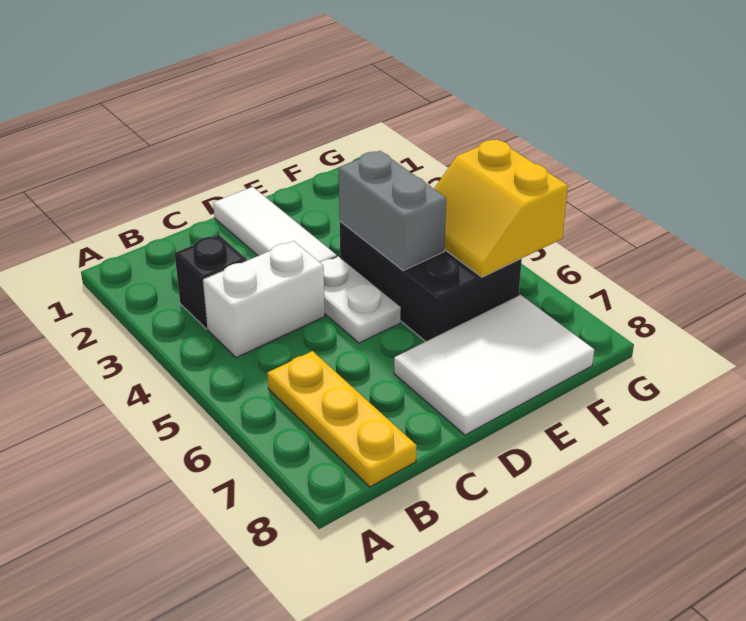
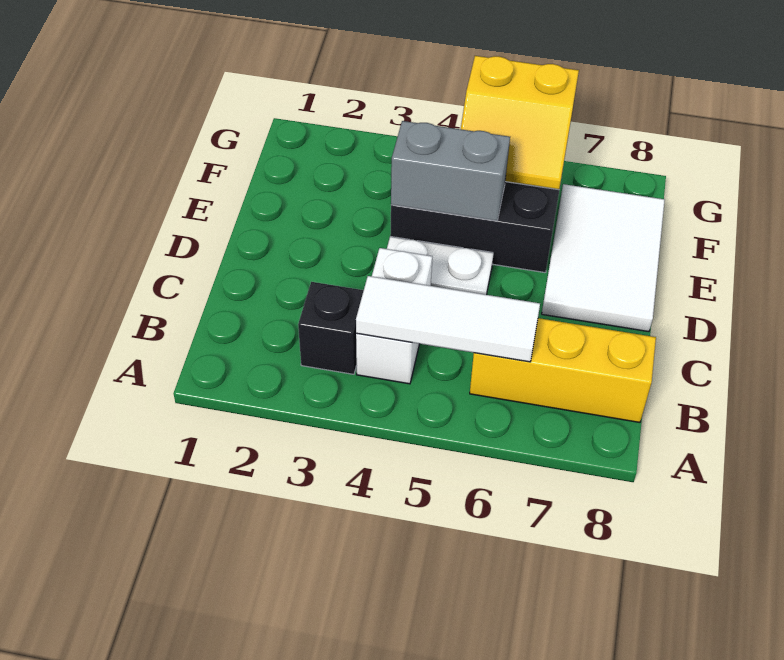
yellow plate B6:B8 level 1 -> yellow brick B6:B8 level 1
white tile D1:D3 level 1 -> white tile B4:B6 level 2

